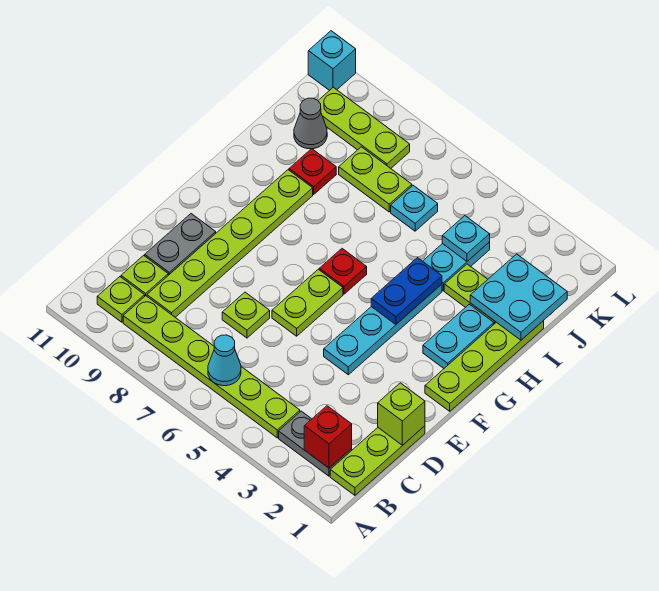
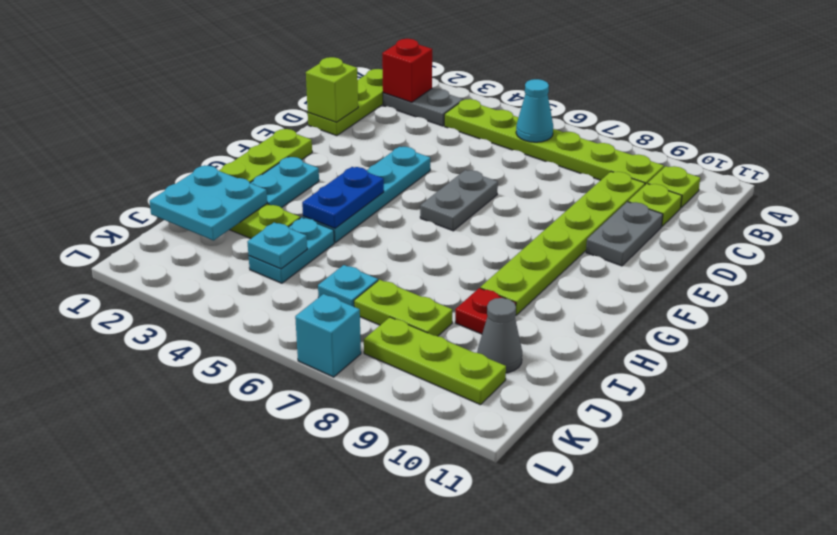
lime plate D7 level 1 -> none
lime plate E6:F6 level 1 -> grey plate E6:F6 level 1
red plate G6 level 1 -> none
cyan brick L11 level 1 -> cyan brick L7 level 1

